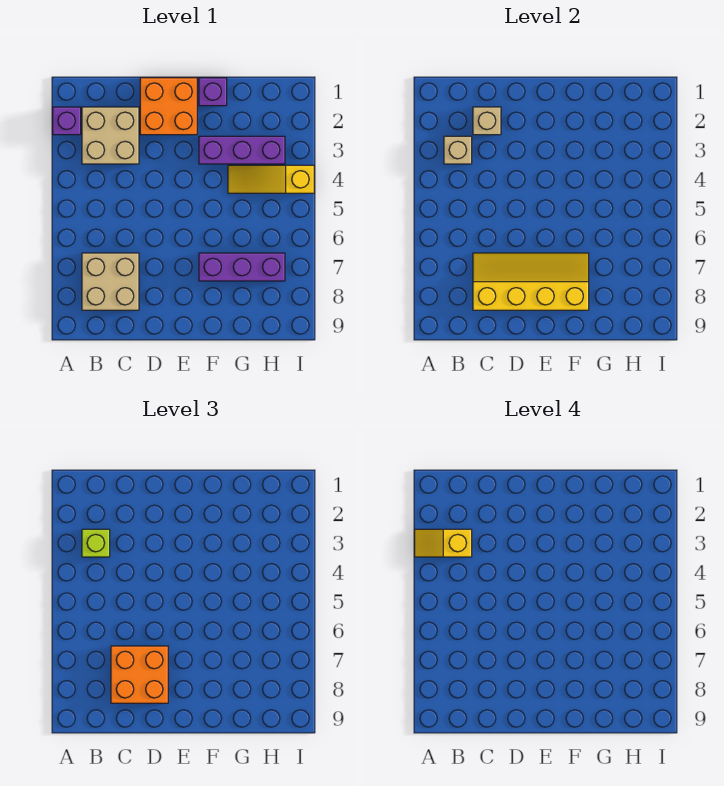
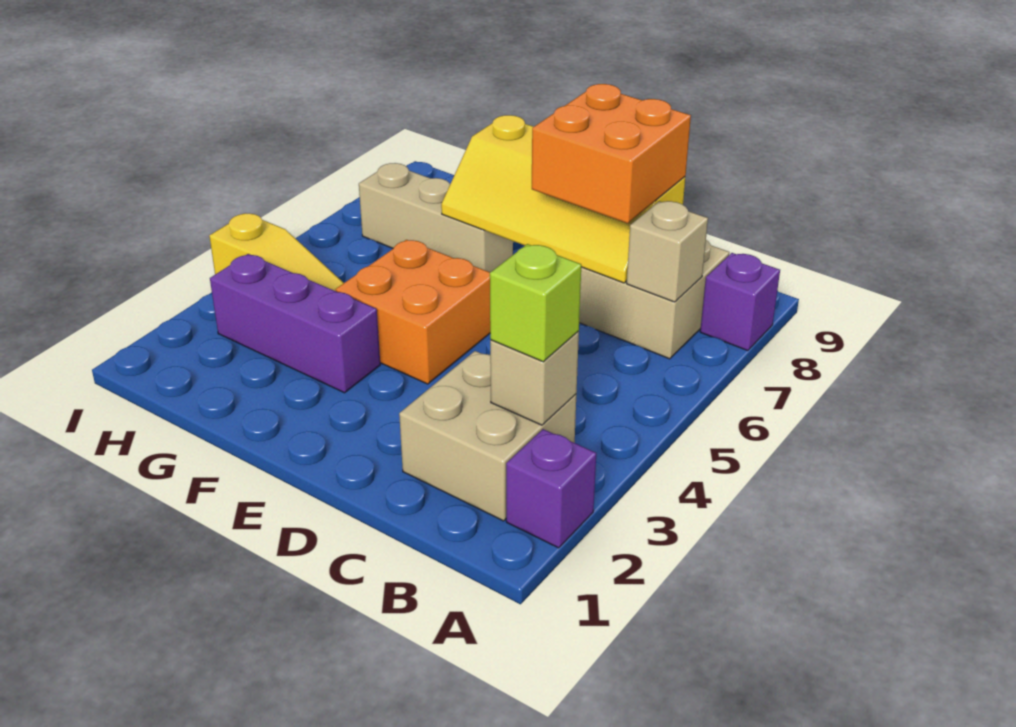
yellow slope A3:B3 level 4 top B -> none
tan brick C2 level 2 -> tan brick B7 level 2
orange brick D1:E2 level 1 -> orange brick E4:F5 level 1
purple brick F1 level 1 -> purple brick A8 level 1
purple brick F7:H7 level 1 -> tan brick F7:H7 level 1

